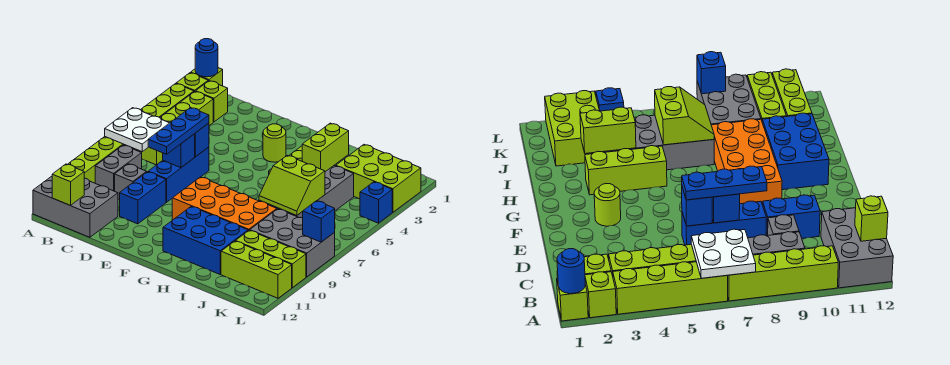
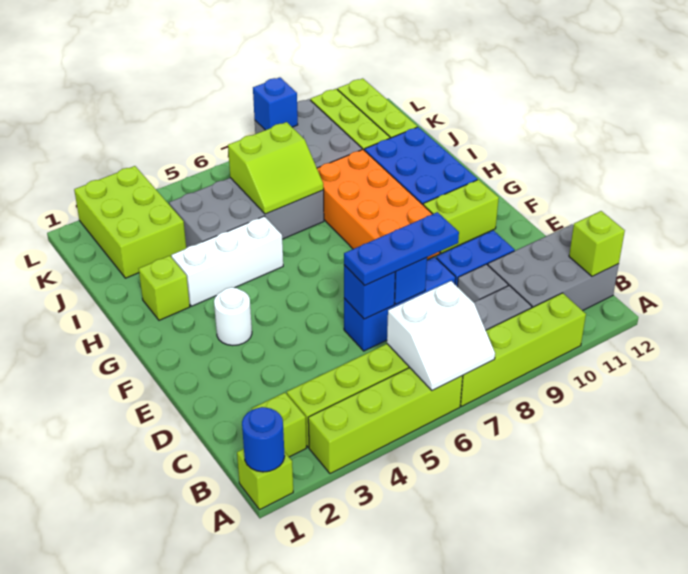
lime brick A2 level 1 -> lime brick H2 level 1
white plate A6:B7 level 2 -> white slope A6:B7 level 2 top B
grey brick A11:C12 level 1 -> grey brick B10:C12 level 1
lime round brick F3 level 1 -> white round brick F3 level 1
lime brick H3:H5 level 1 -> white brick H3:H5 level 1
lime brick I3:I4 level 2 -> lime brick F10:F11 level 1
lime slope I6:J7 level 2 top 6 -> lime slope I6:J7 level 2 top J
blue brick L4 level 1 -> none

